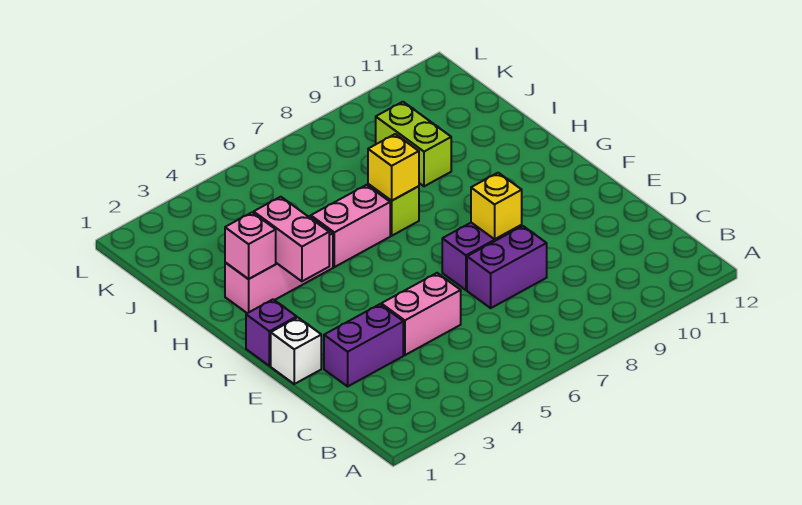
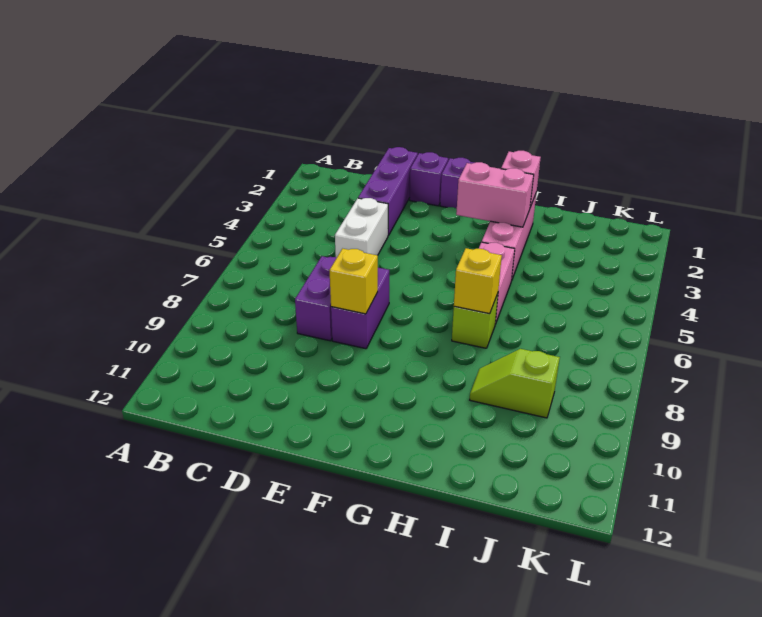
purple brick D2:D3 level 1 -> purple brick D1:D3 level 1
pink brick D4:D5 level 1 -> white brick D4:D5 level 1
white brick E1 level 1 -> purple brick E1 level 1
lime brick I9:J9 level 1 -> lime slope I9:J9 level 1 top J

